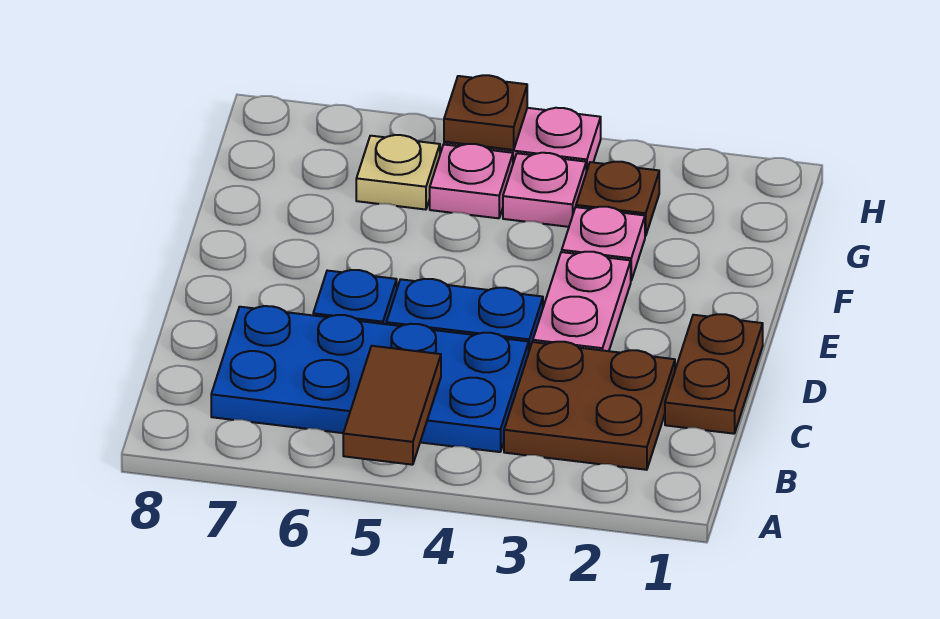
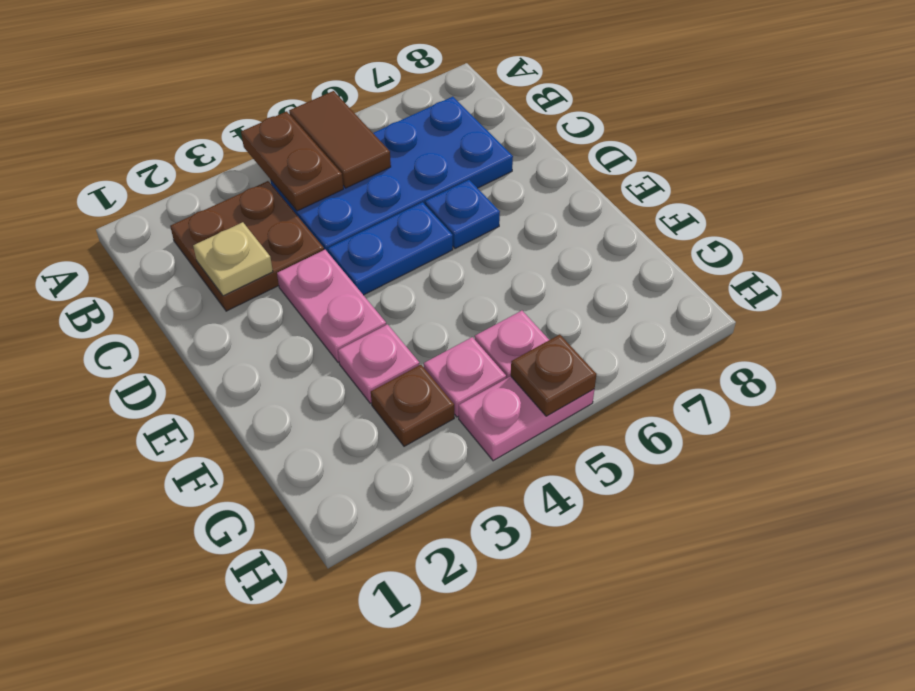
brown plate C1:D1 level 1 -> brown plate A4:B4 level 2
tan plate G6 level 1 -> tan plate C2 level 2

